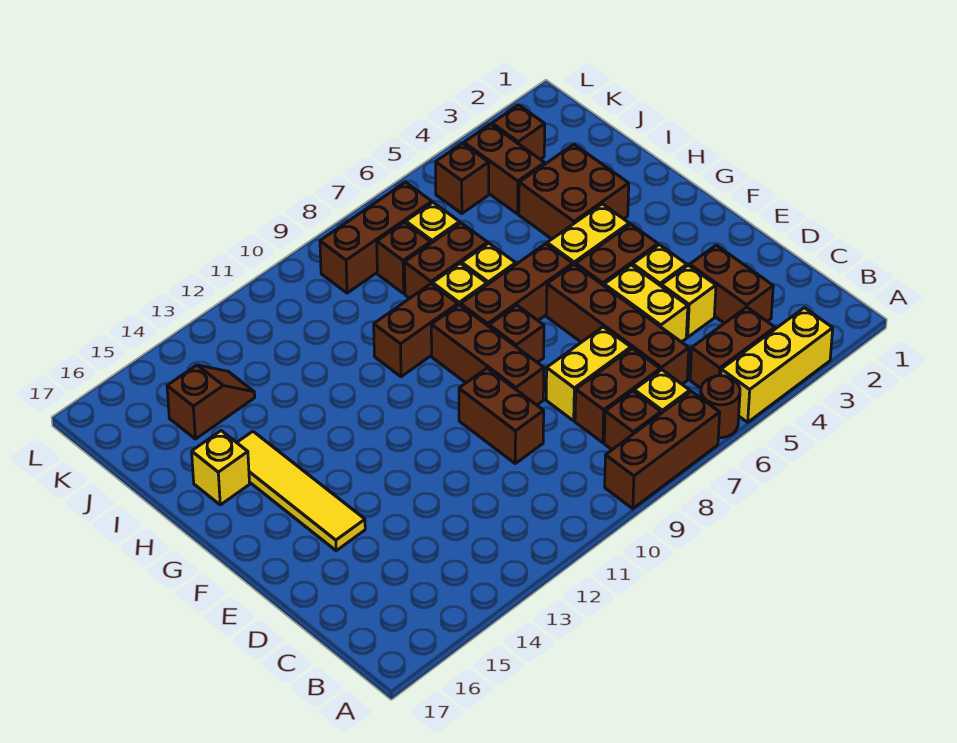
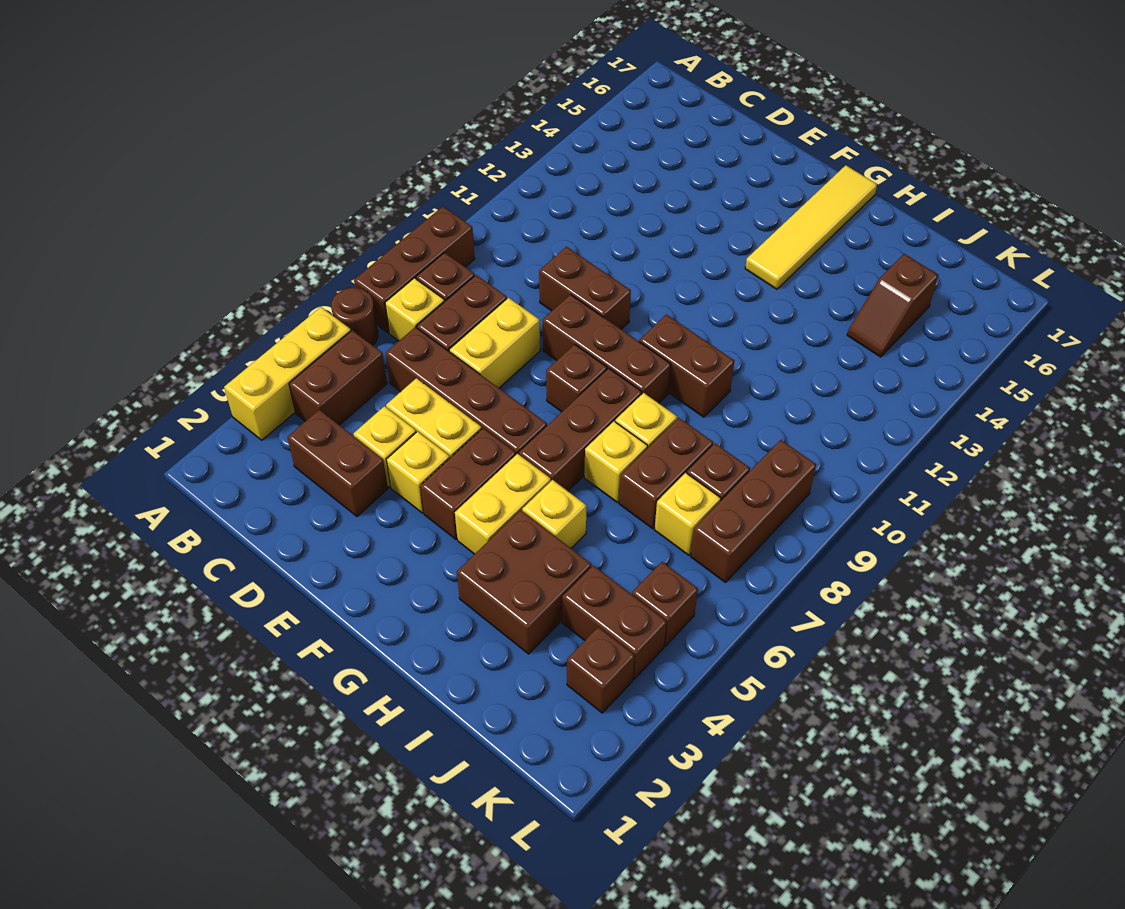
yellow tile E15:H15 level 1 -> yellow tile G14:G17 level 1
brown brick H9:H10 level 1 -> brown brick G10:H10 level 1
yellow brick H16 level 1 -> yellow brick H5 level 1

